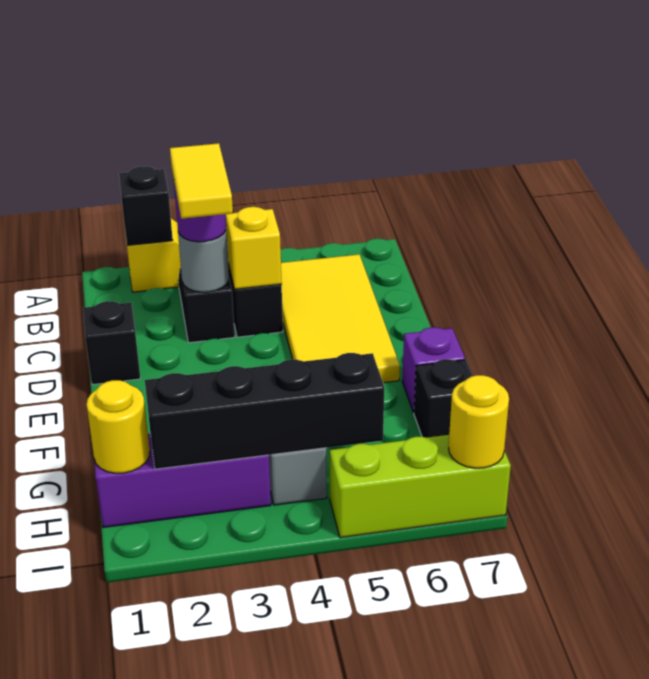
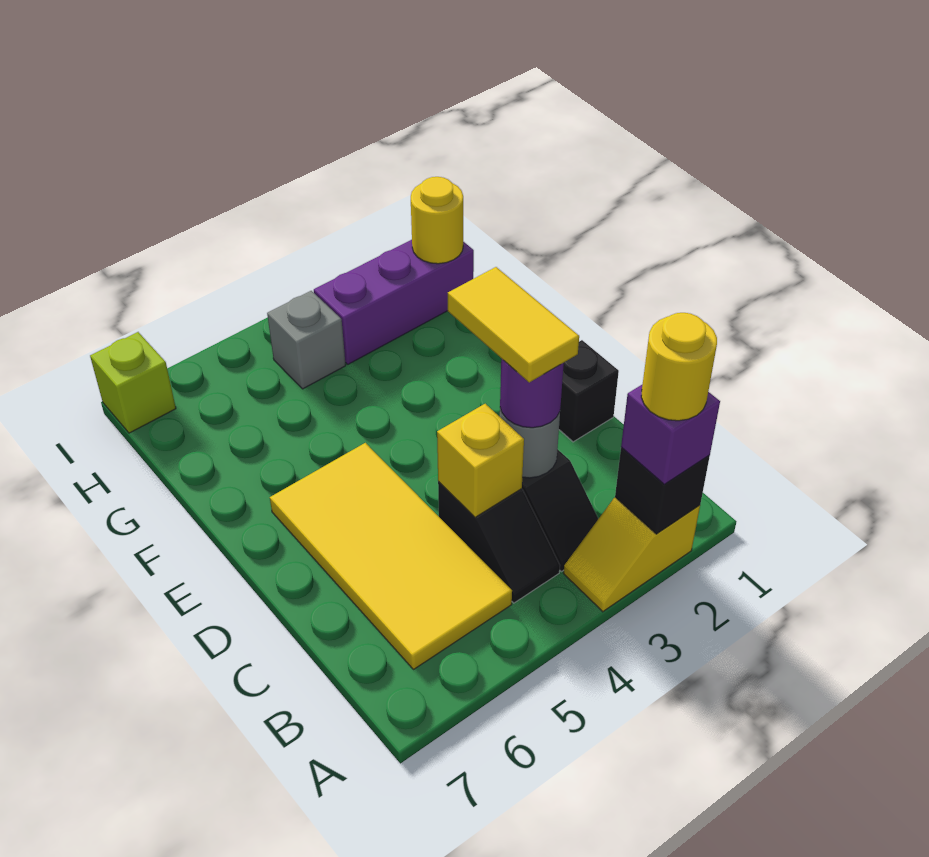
purple brick F7 level 1 -> purple brick A2 level 3
black brick G7 level 1 -> none
black brick H2:H5 level 2 -> none
lime brick I5:I7 level 1 -> lime brick I7 level 1
yellow round brick I7 level 2 -> yellow round brick A2 level 4

